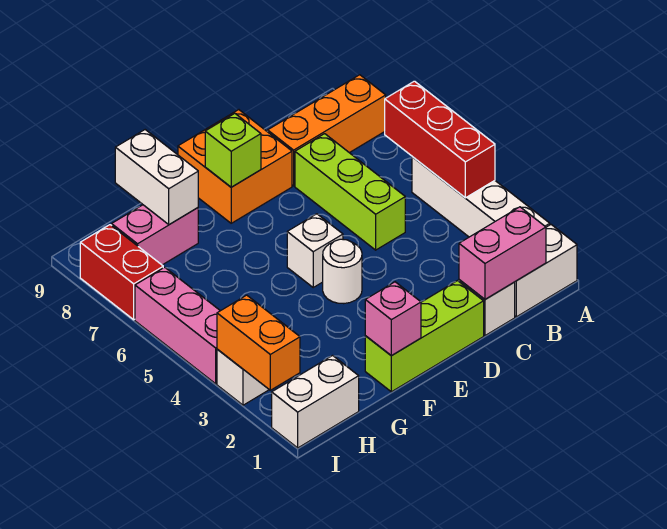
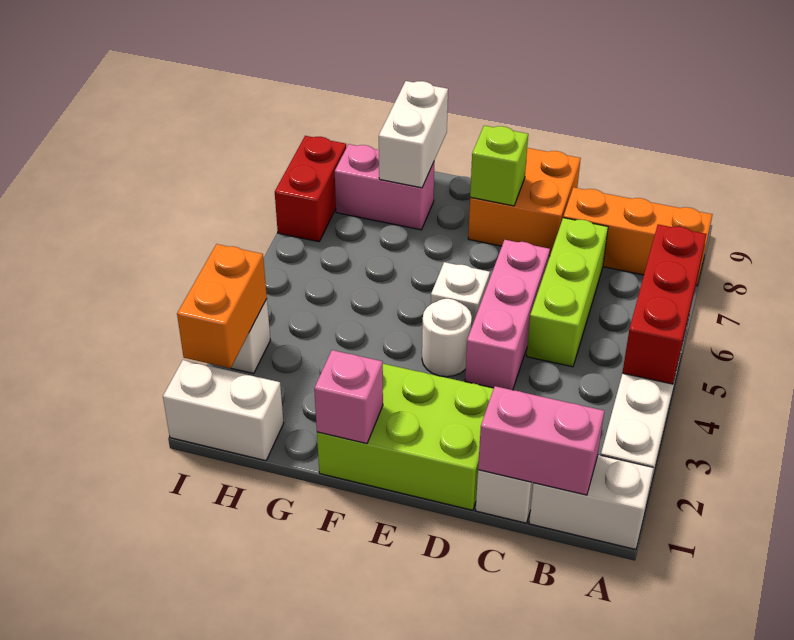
lime brick D1:F1 level 1 -> lime brick D1:F2 level 1
pink brick I4:I6 level 1 -> pink brick D4:D6 level 1

